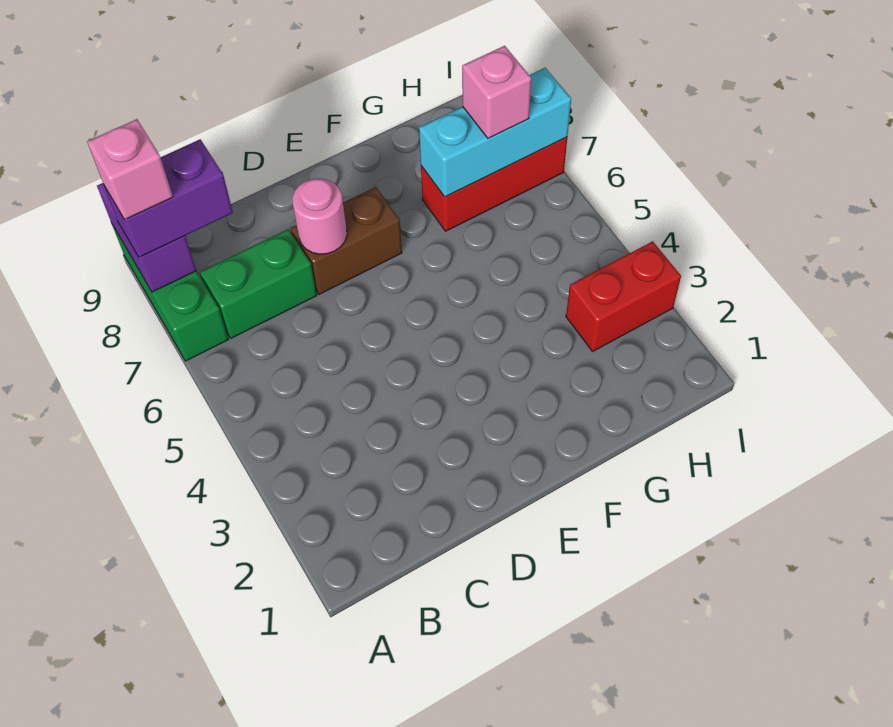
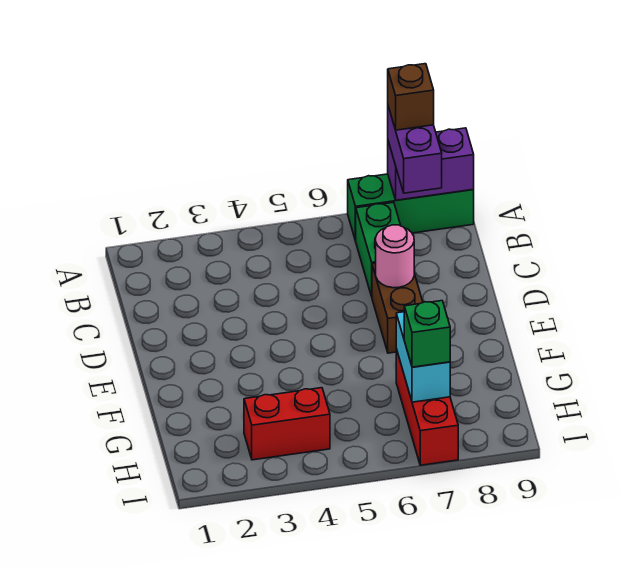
pink brick A8 level 4 -> brown brick A8 level 4
cyan brick G7:I7 level 2 -> cyan brick G7:H7 level 2
red brick H3:I3 level 1 -> red brick H3:H4 level 1
pink brick H7 level 3 -> green brick H7 level 3

